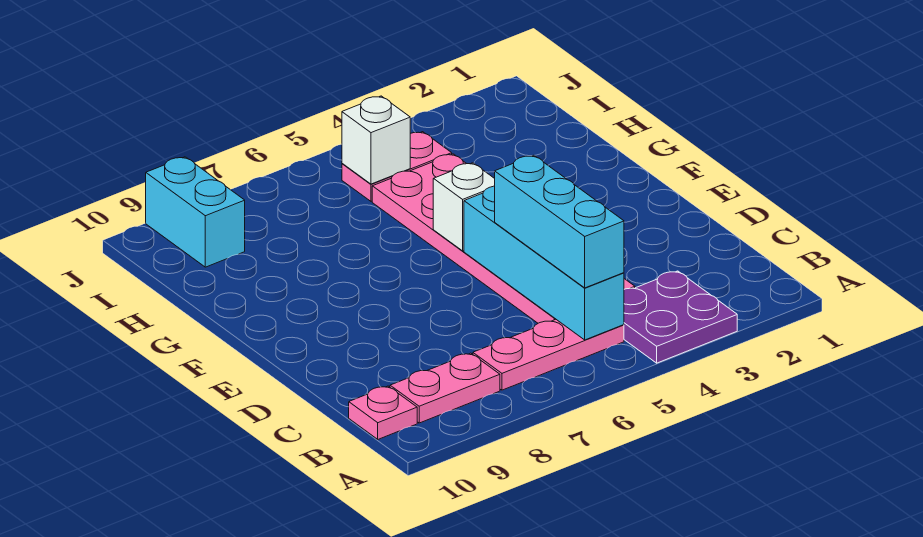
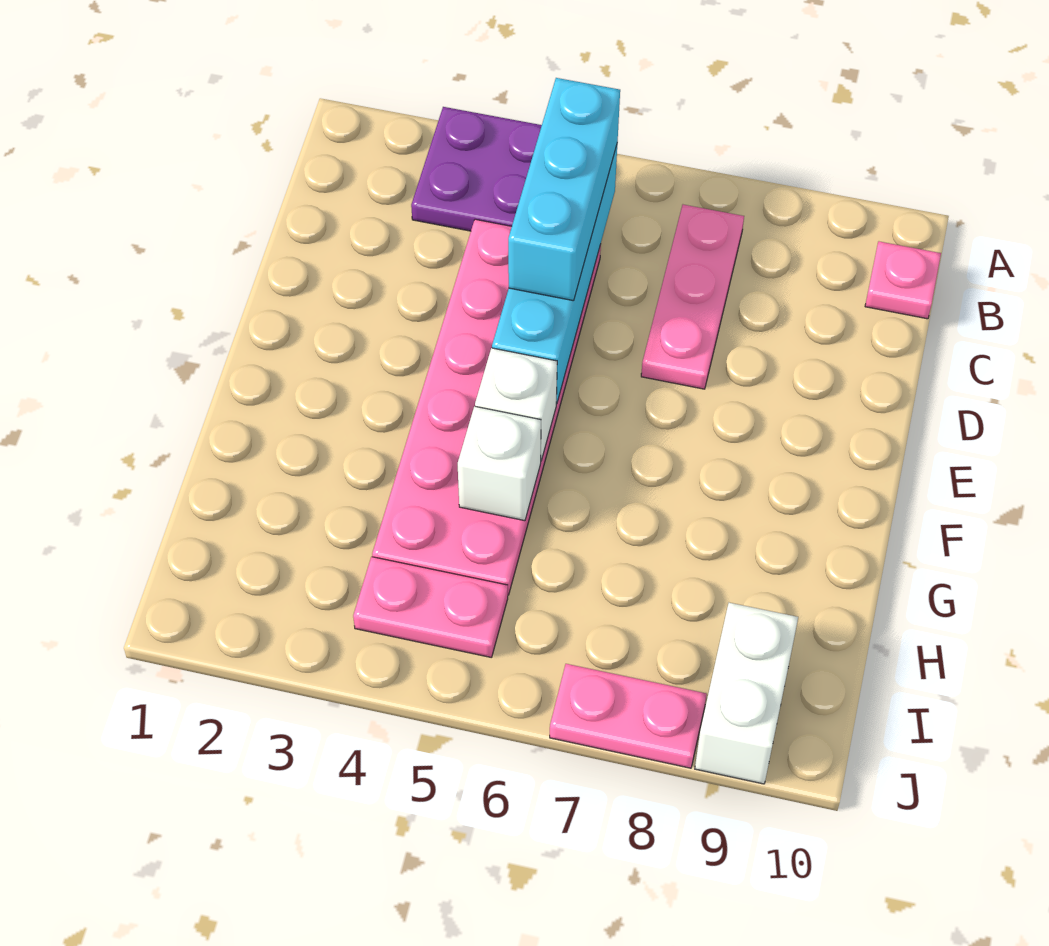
pink plate B5:B7 level 1 -> pink plate B7:D7 level 1
pink plate B8:B9 level 1 -> pink plate J7:J8 level 1
white brick I5 level 2 -> white brick G5 level 2
cyan brick I9:J9 level 1 -> white brick I9:J9 level 1

